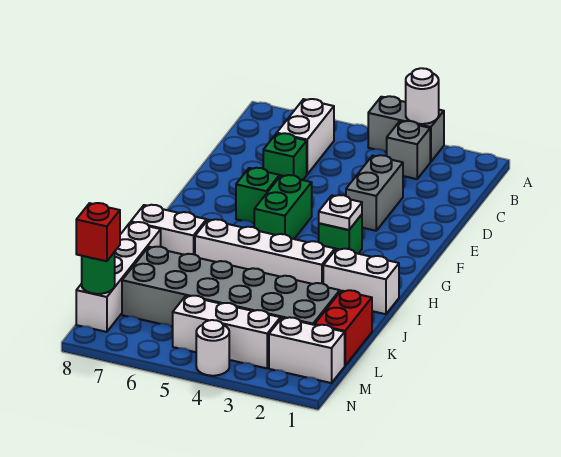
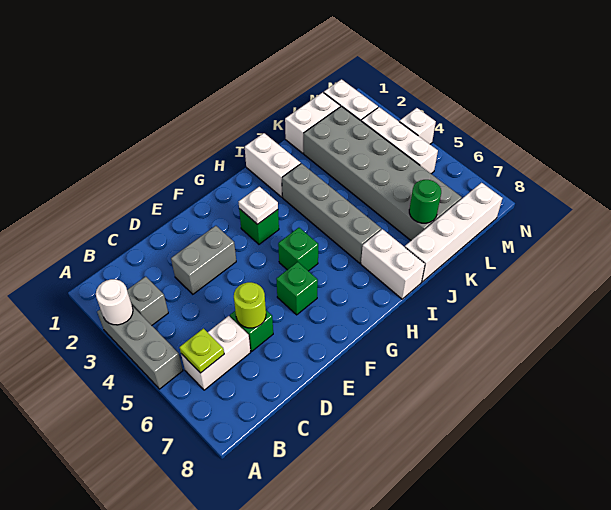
grey brick A3:A4 level 1 -> grey brick A3:A5 level 1
none -> lime plate B6 level 2
none -> lime round brick D6 level 2
green brick F5:G5 level 1 -> green brick G5 level 1
white brick I3:I6 level 1 -> grey brick I3:I6 level 1
red brick K1:L1 level 1 -> white brick K1:L1 level 1
green round brick M8 level 2 -> green round brick K7 level 2
red brick M8 level 3 -> none
white round brick N4 level 1 -> white brick N4 level 1

